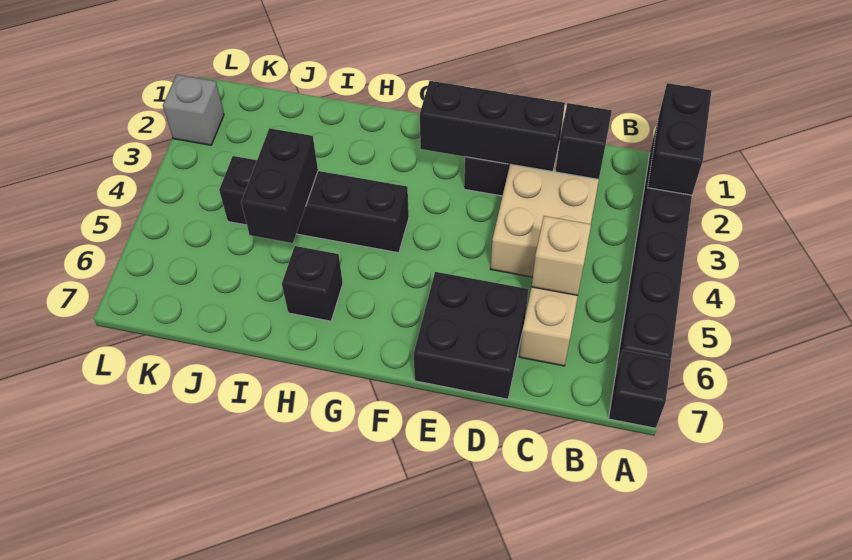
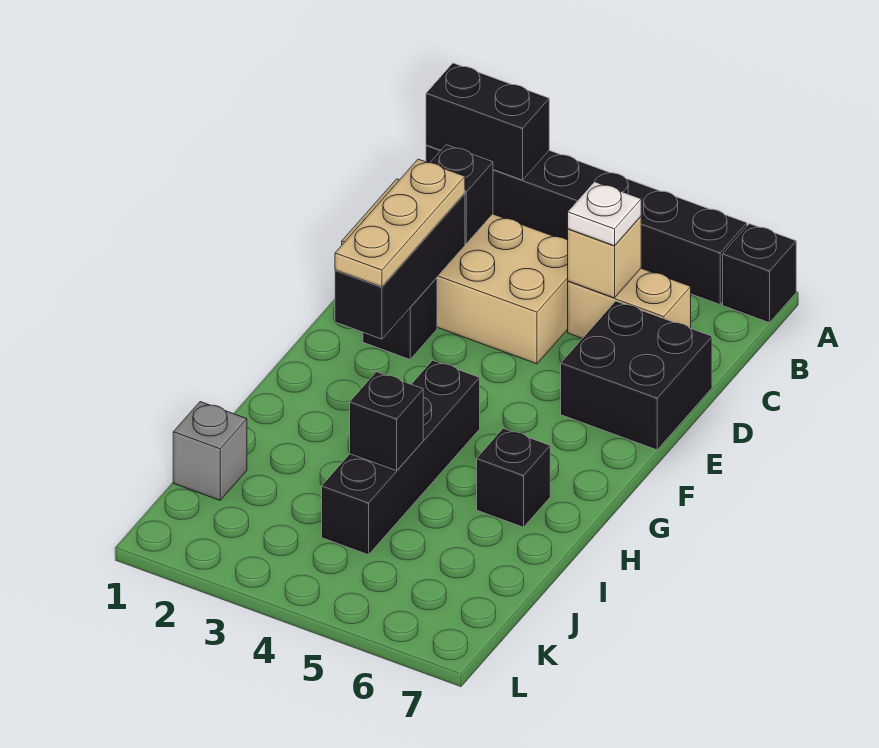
none -> white plate C5 level 3
none -> tan plate D2:F2 level 3
black brick I4:I5 level 2 -> black brick I4 level 2
grey brick L2 level 1 -> grey brick J1 level 1

